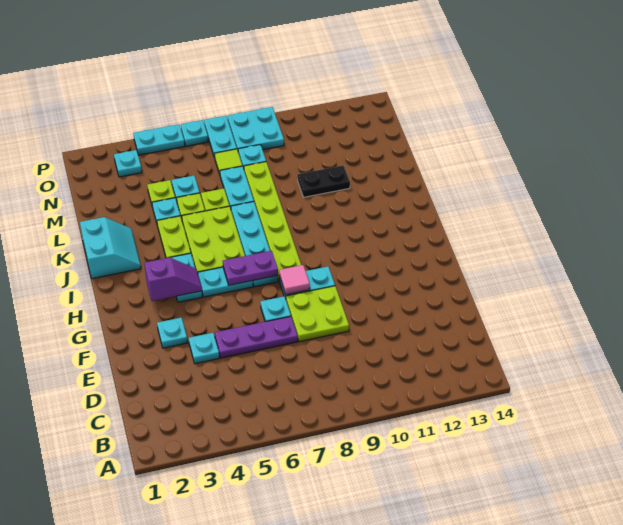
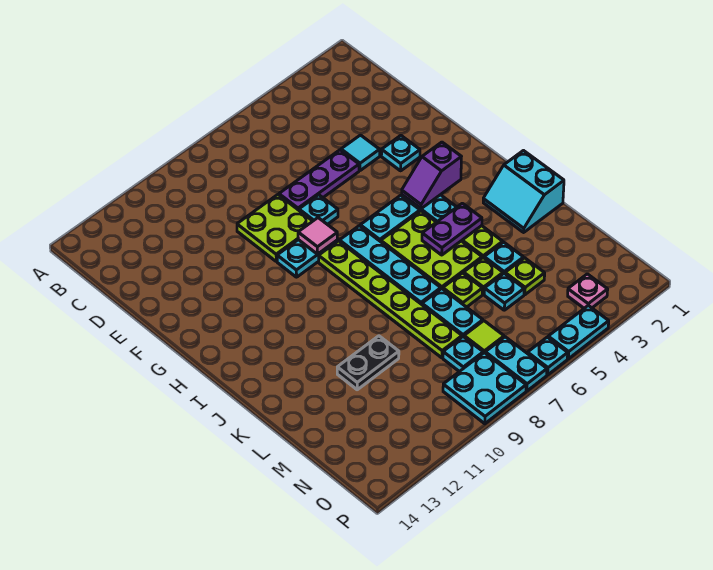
cyan plate E4 level 1 -> cyan tile E4 level 1
purple plate H6:H7 level 2 -> purple plate J4:J5 level 2
cyan plate O3 level 1 -> pink plate O3 level 1

